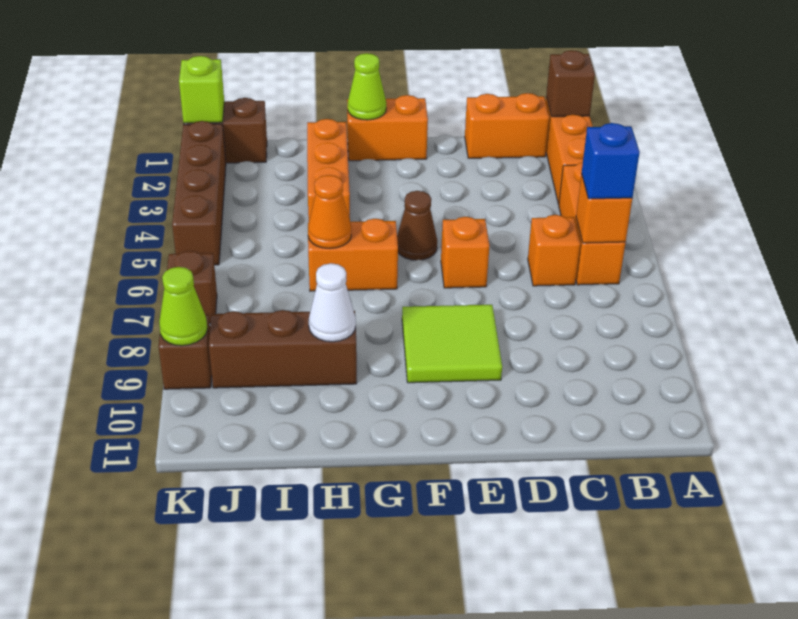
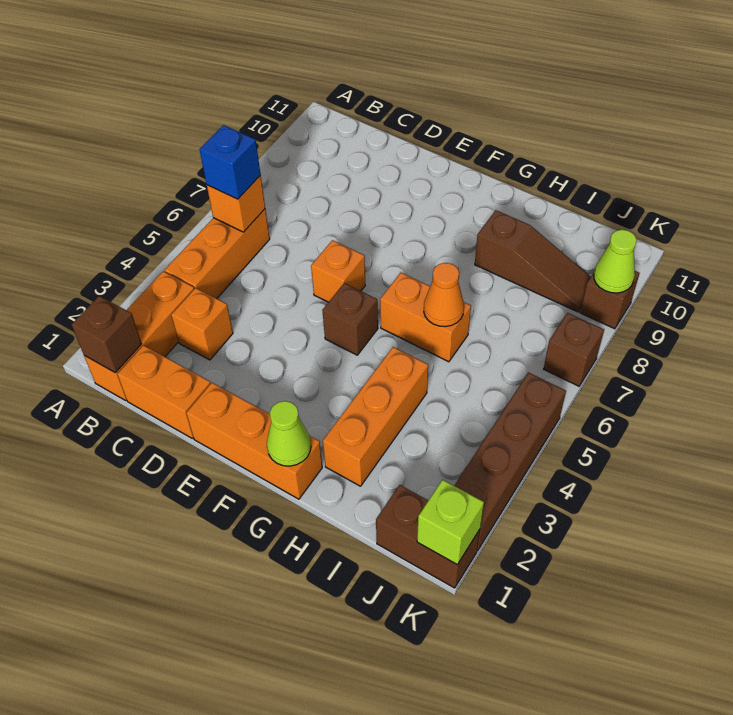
orange brick C6 level 1 -> orange brick C3 level 1
lime tile E8:F9 level 1 -> none
orange brick F1:G1 level 1 -> orange brick E1:G1 level 1
brown cone F5 level 1 -> brown brick F5 level 1
brown brick H9:J9 level 1 -> brown slope H9:J9 level 1 top H
white cone H9 level 2 -> none

